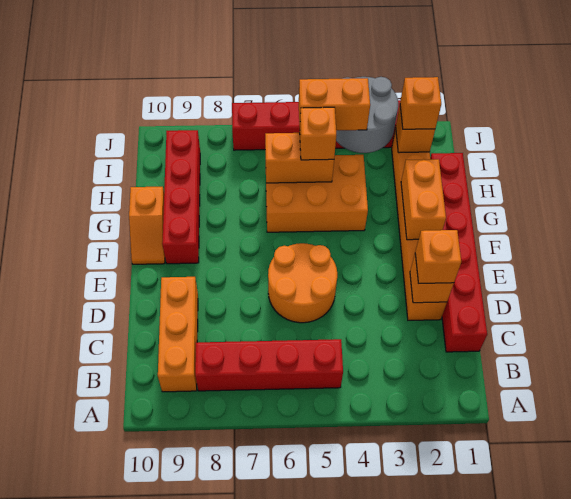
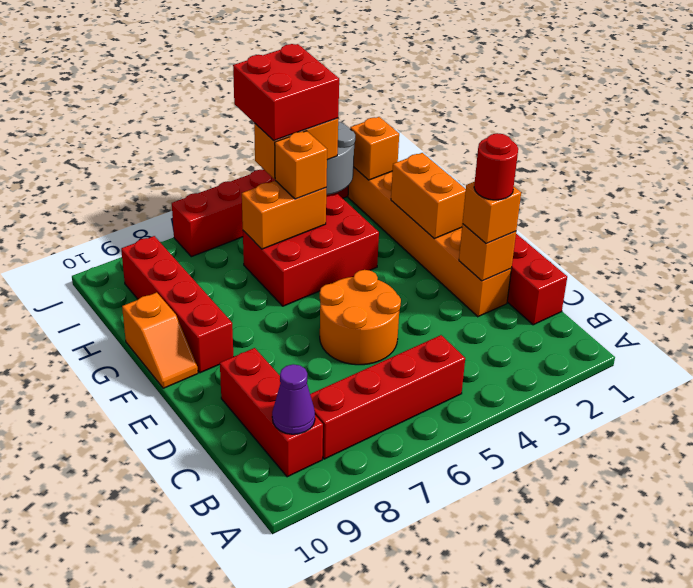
orange brick B9:D9 level 1 -> red brick B9:D9 level 1
none -> purple cone B9 level 2
none -> red round brick D2 level 4
orange brick G4:H6 level 1 -> red brick G4:H6 level 1
orange brick I2 level 3 -> none
none -> red brick I4:J5 level 4

